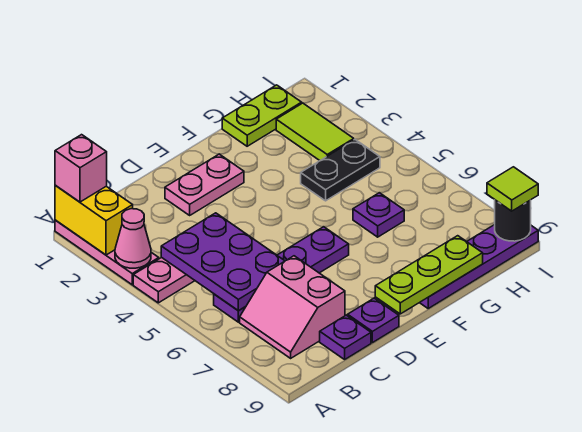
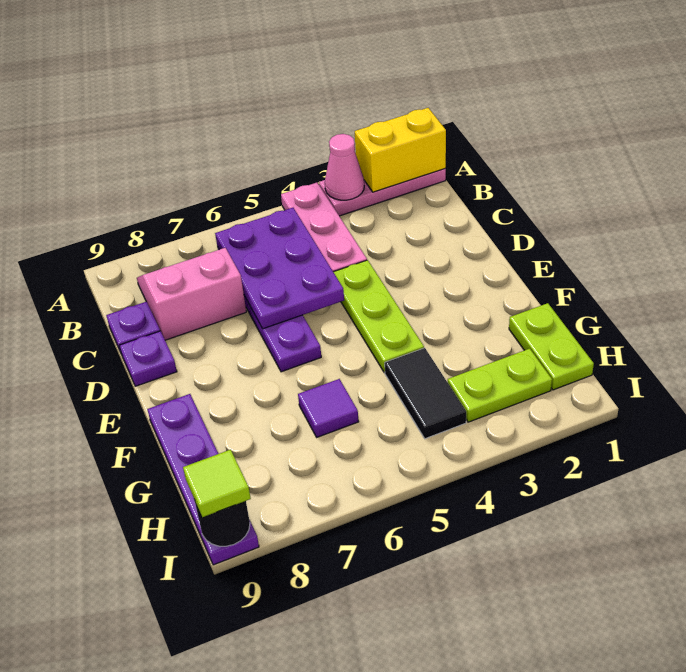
pink brick A1 level 3 -> none
purple plate B4:C6 level 2 -> purple plate B5:D6 level 2
pink plate D2:E2 level 1 -> none
lime plate E9:G9 level 2 -> lime plate D4:F4 level 1
black plate G4:H4 level 1 -> black tile G4:H4 level 1
purple plate G6 level 1 -> purple tile G6 level 1
lime tile H2:H3 level 1 -> lime plate H2:H3 level 1

